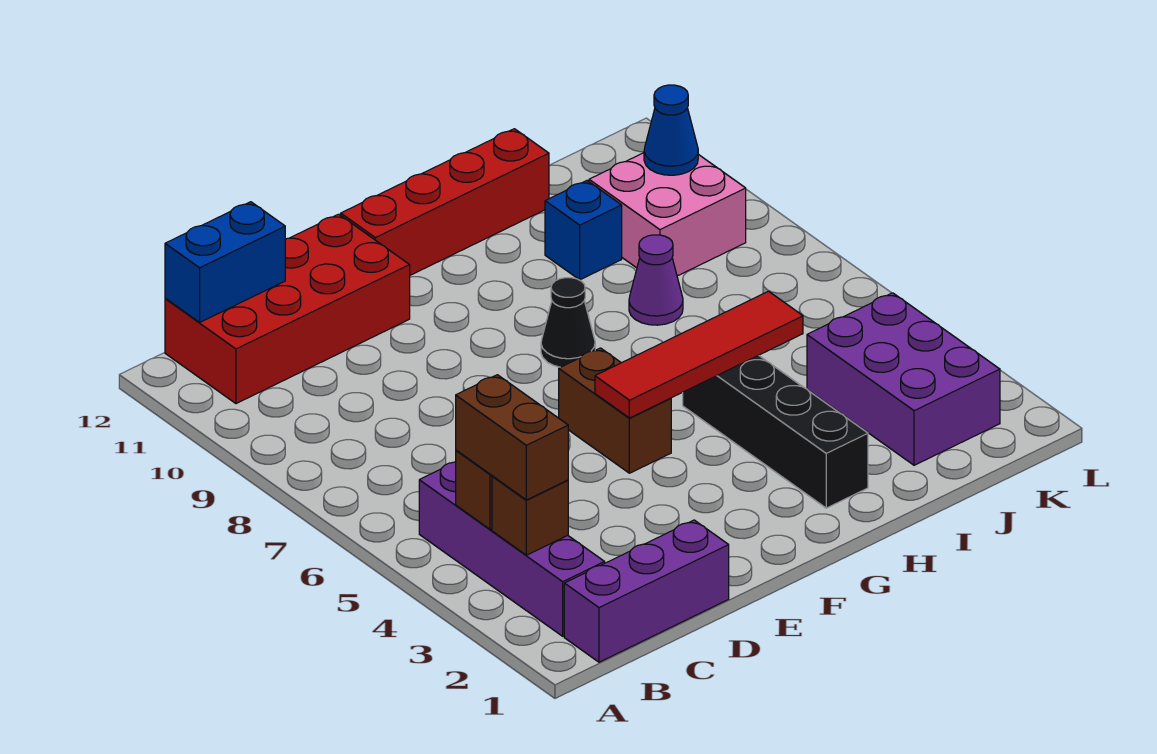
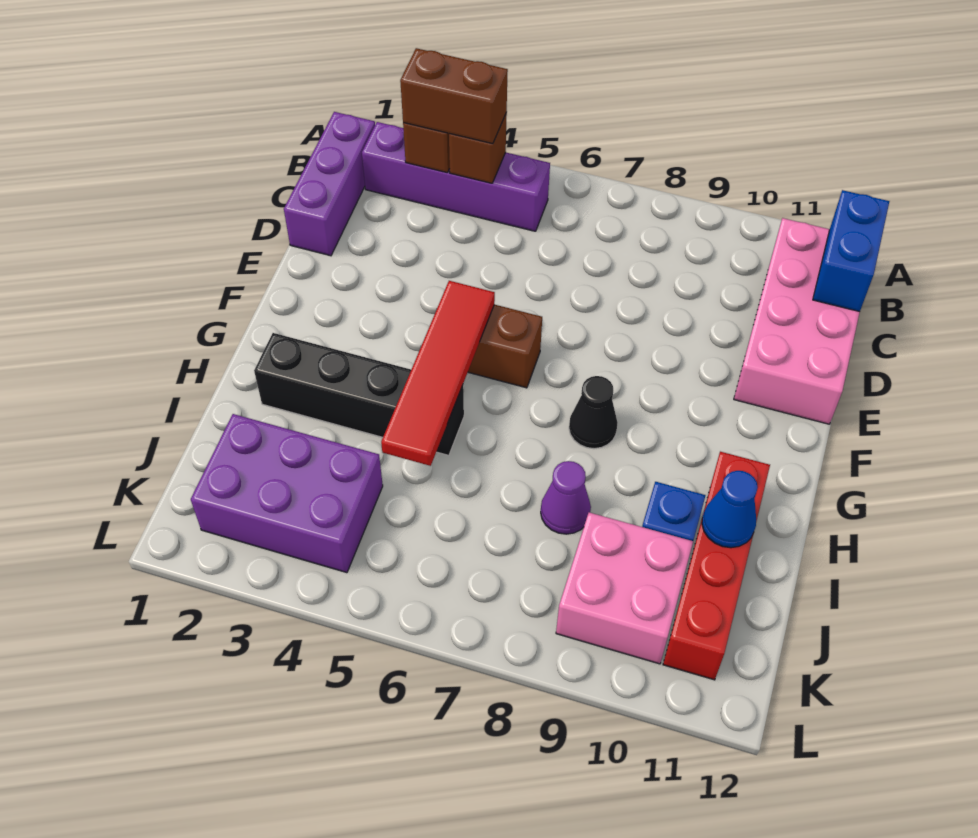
red brick B11:E12 level 1 -> pink brick B11:E12 level 1
red brick F12:I12 level 1 -> red brick H11:K11 level 1
blue cone K10 level 2 -> blue cone I11 level 2

